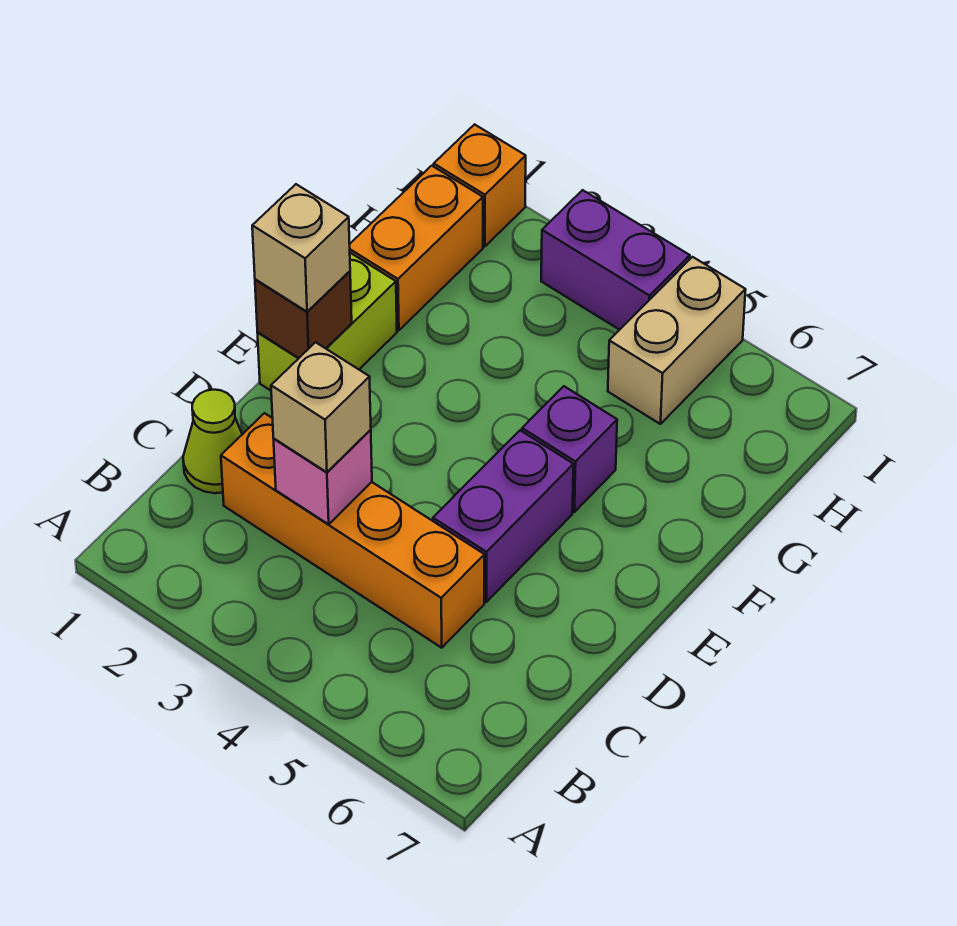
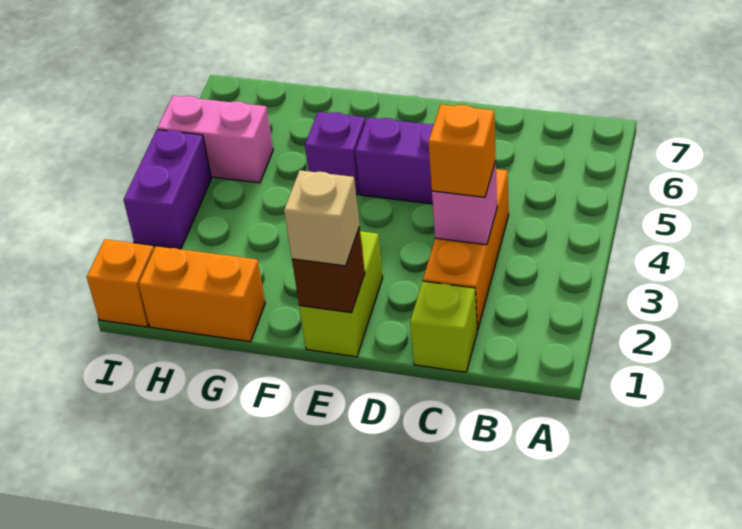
lime cone C1 level 1 -> lime brick C1 level 1
orange brick C2:C5 level 1 -> orange brick C2:C4 level 1
tan brick C3 level 3 -> orange brick C3 level 3
lime brick E1:F1 level 1 -> lime brick E1:E2 level 1
tan brick H5:I5 level 1 -> pink brick H5:I5 level 1

